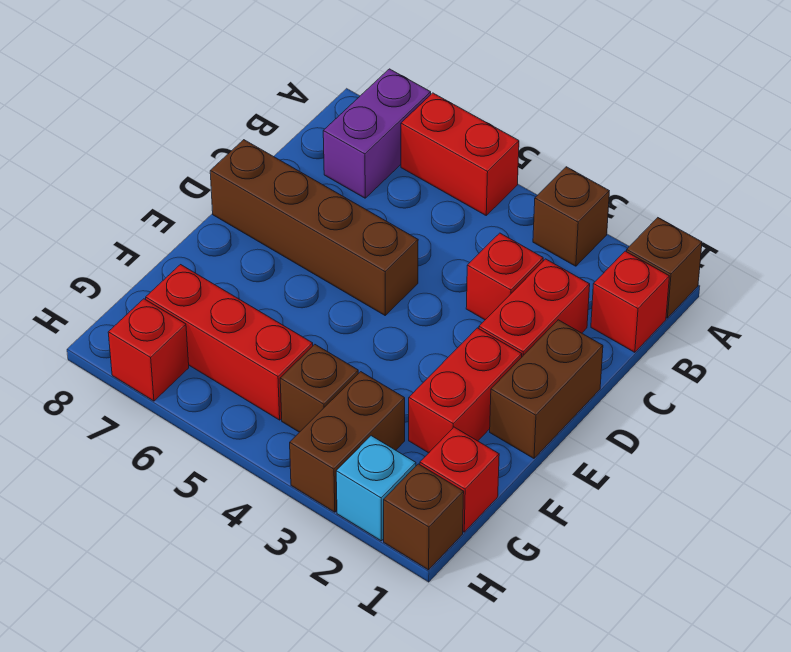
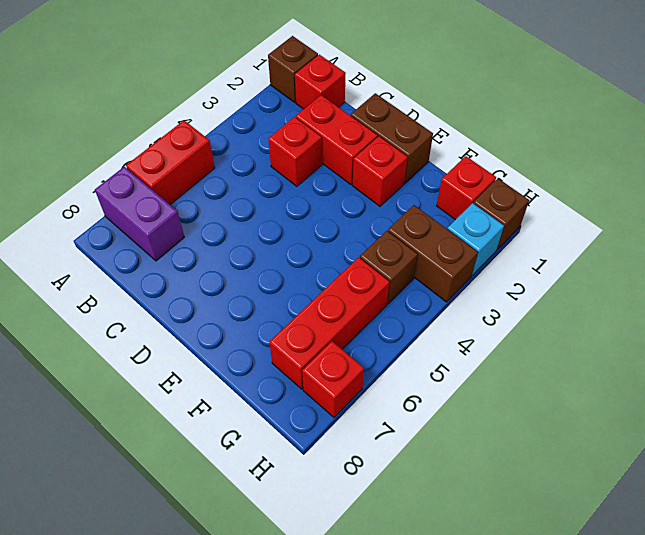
brown brick A3 level 1 -> none
brown brick D5:D8 level 1 -> none
red brick E2:F2 level 1 -> red brick E2 level 1

